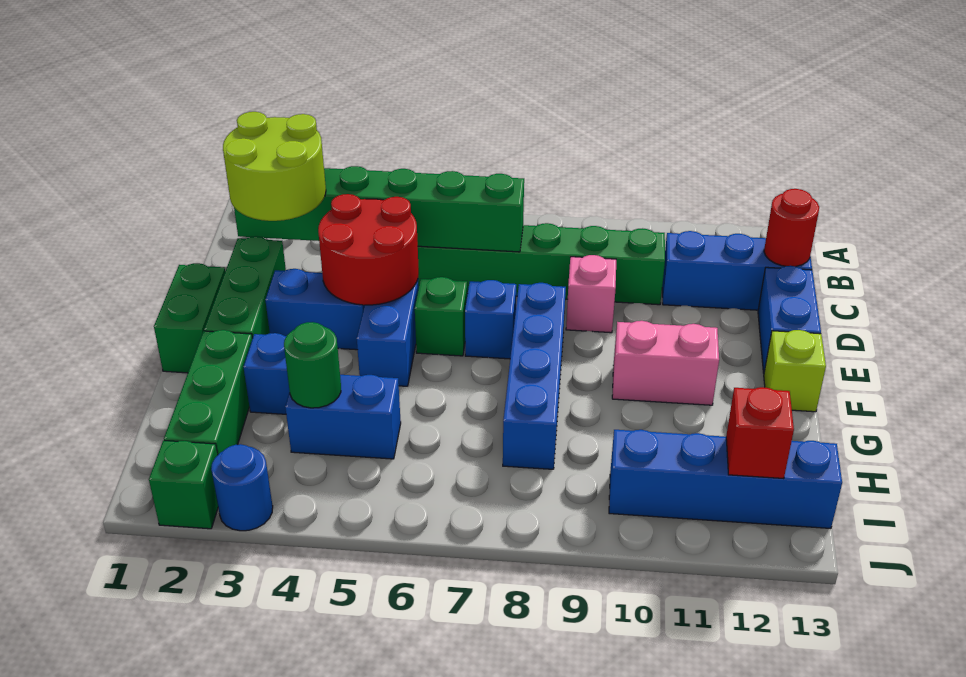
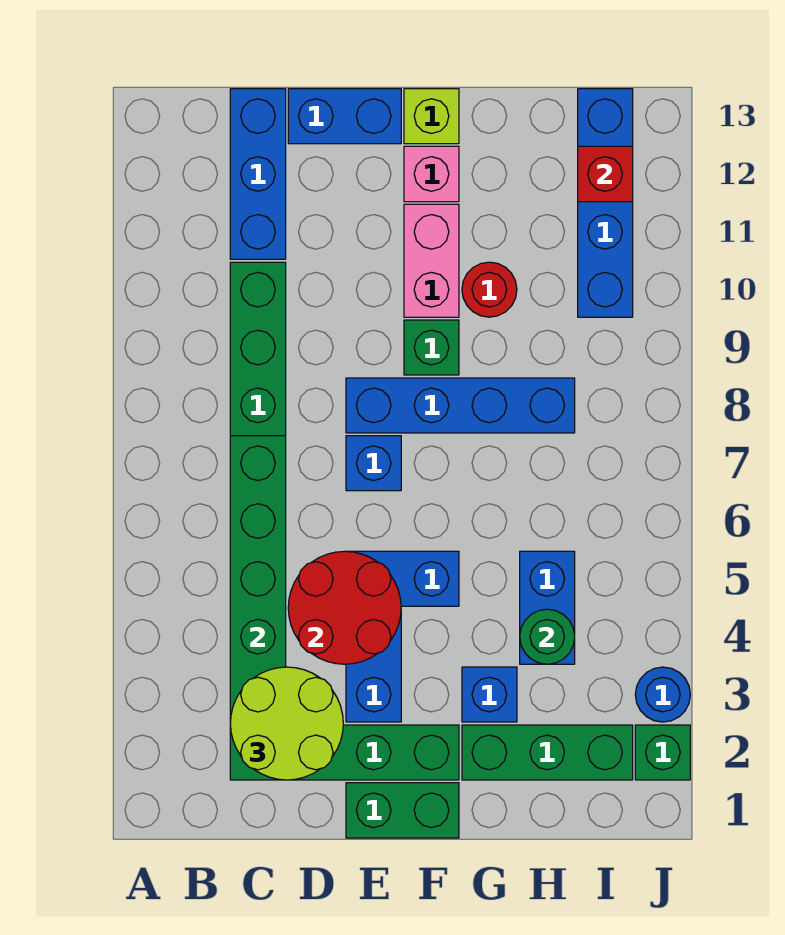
red round brick C13 level 2 -> red round brick G10 level 1
pink brick D9 level 1 -> pink brick F12 level 1
green brick E6 level 1 -> green brick F9 level 1

